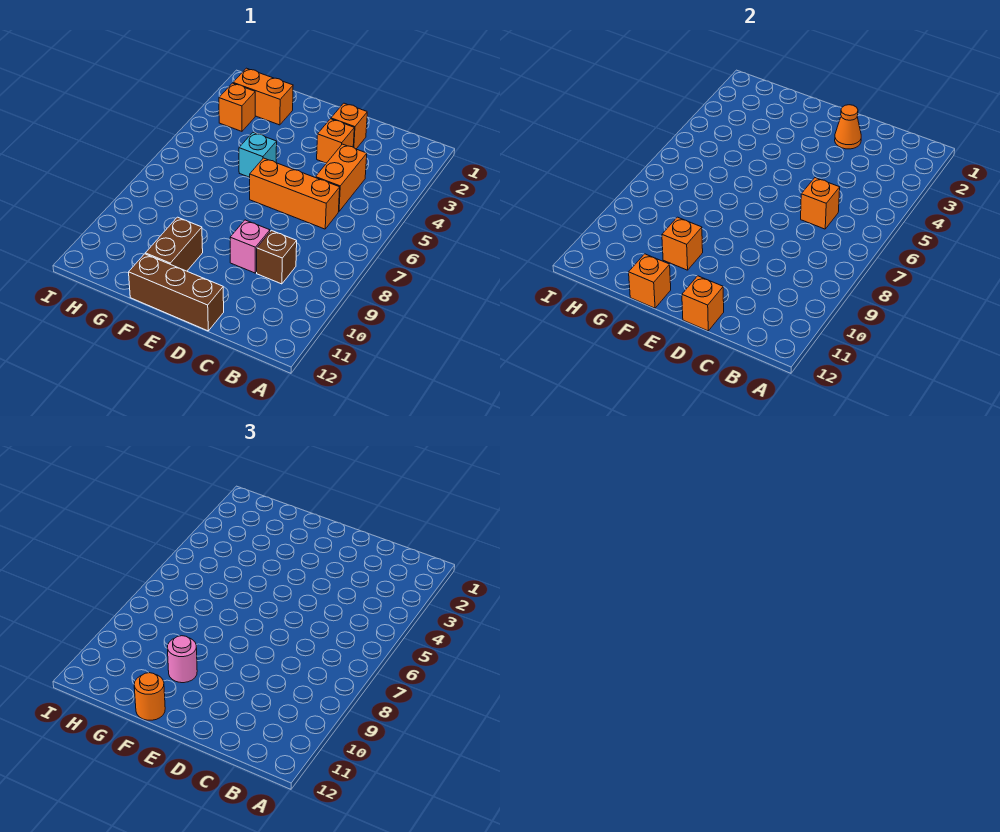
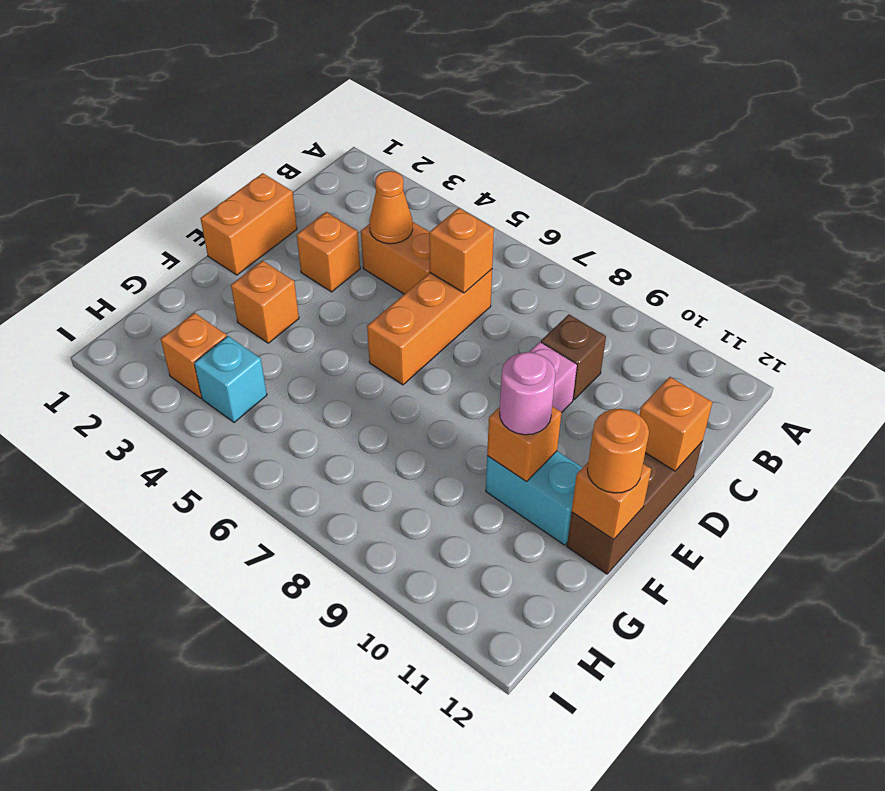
orange brick D2 level 1 -> orange brick F3 level 1
orange cone D2 level 2 -> orange cone C4 level 2
cyan brick F5 level 1 -> cyan brick H4 level 1
brown brick F10:F11 level 1 -> cyan brick F10:F11 level 1
orange brick G2:H2 level 1 -> orange brick D1:E1 level 1

